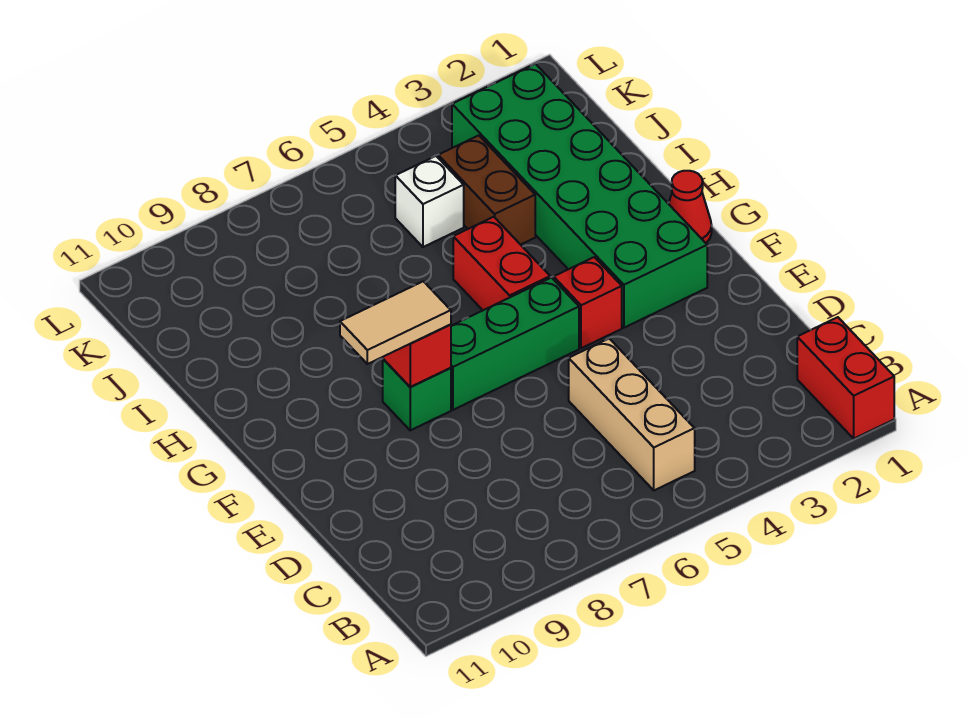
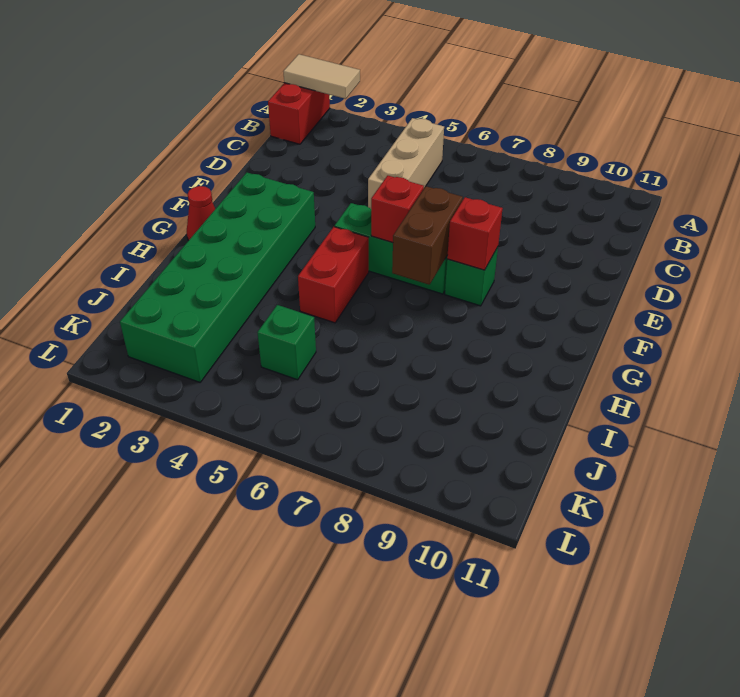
red brick F4 level 1 -> red brick F6 level 2
tan tile F8:F9 level 3 -> tan tile A1:A2 level 2
brown brick I4:J4 level 1 -> brown brick F7:G7 level 2
white brick J5 level 1 -> green brick J5 level 1

